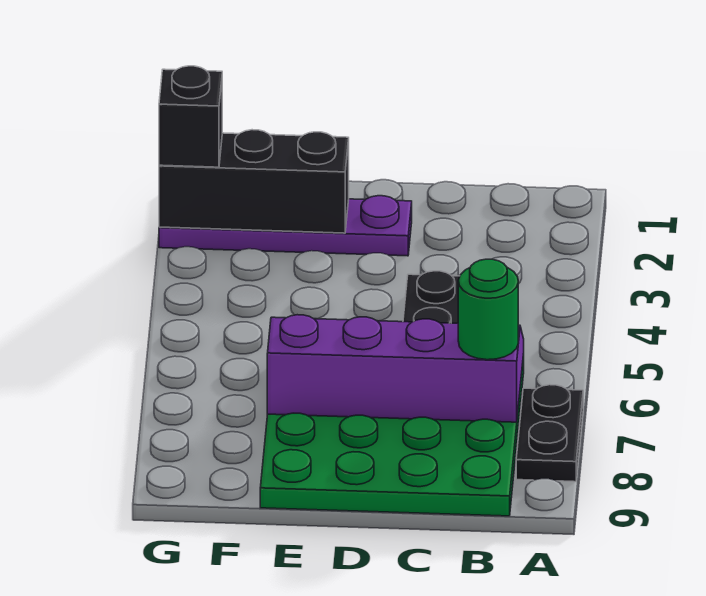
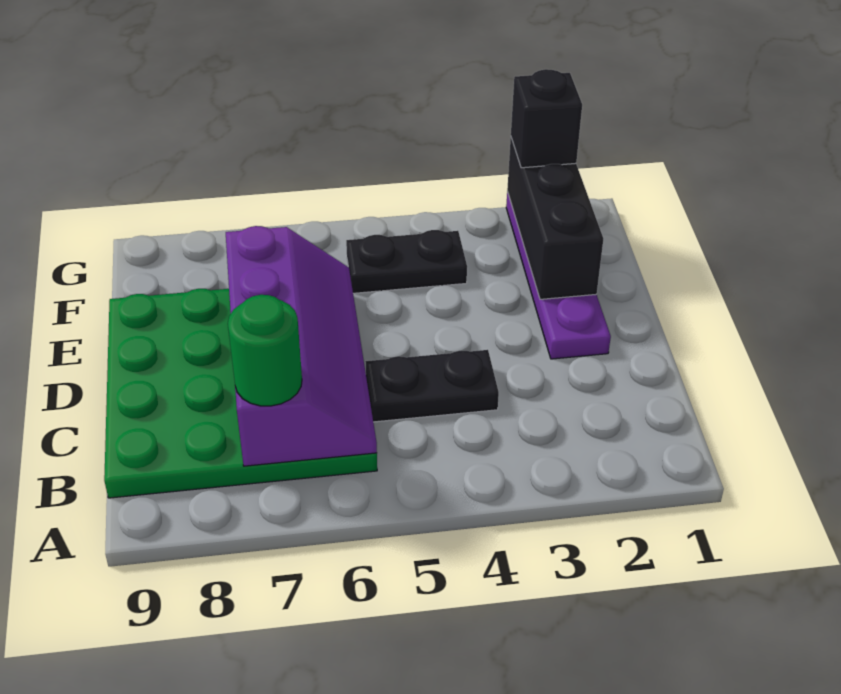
black plate A7:A8 level 1 -> black plate F4:F5 level 1

